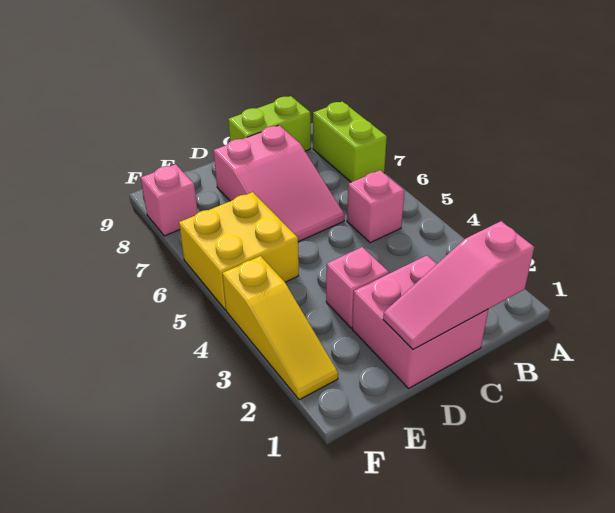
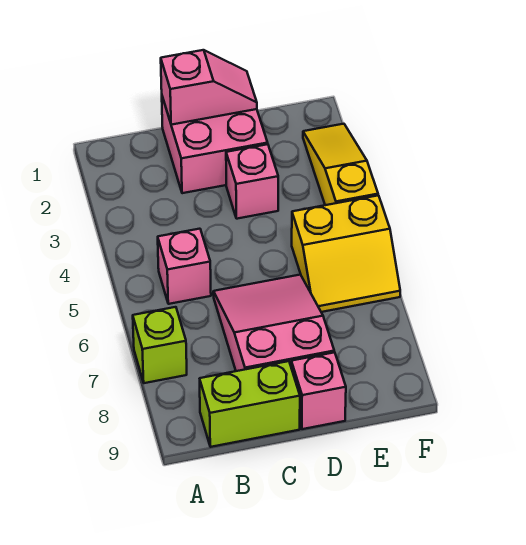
lime brick A7:A8 level 1 -> lime brick A7 level 1
pink slope B1:D1 level 2 top B -> pink slope C1:D1 level 2 top C
yellow brick E5:F6 level 1 -> yellow slope E5:F6 level 1 top 5
pink brick F8 level 1 -> pink brick D9 level 1

